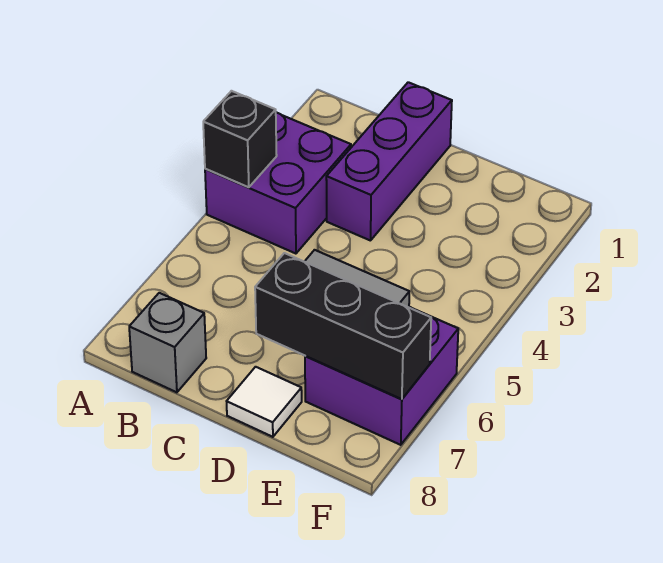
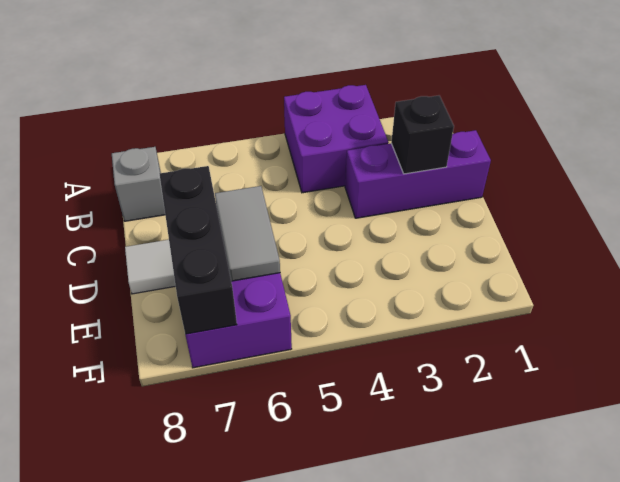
black brick A4 level 2 -> black brick C2 level 2

